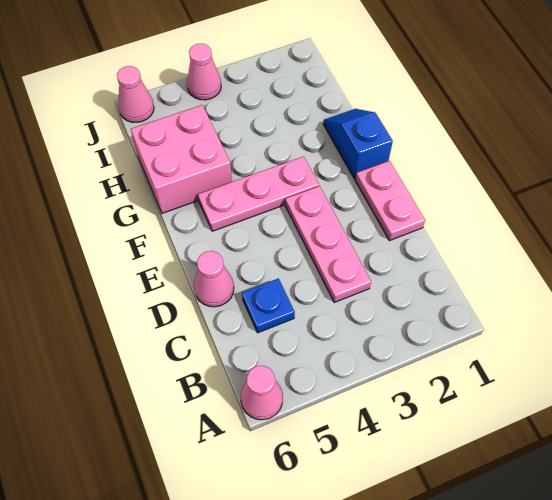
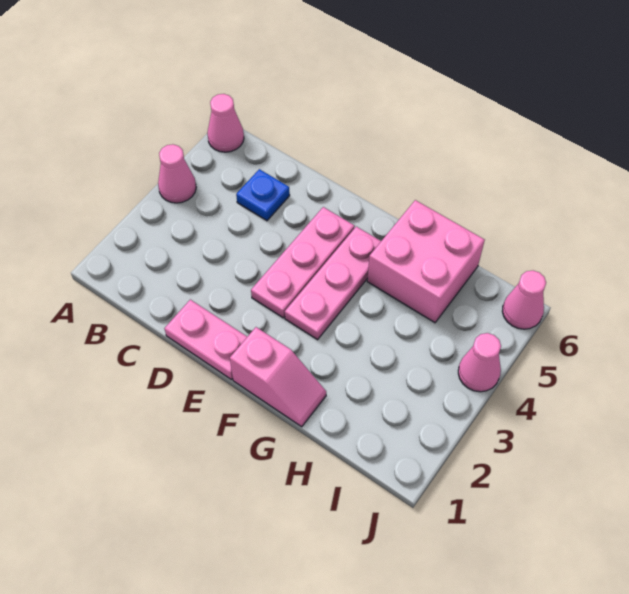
pink plate C3:E3 level 1 -> pink plate E3:E5 level 1
pink cone D6 level 1 -> pink cone A4 level 1
blue slope F1:G1 level 1 top F -> pink slope F1:G1 level 1 top F

